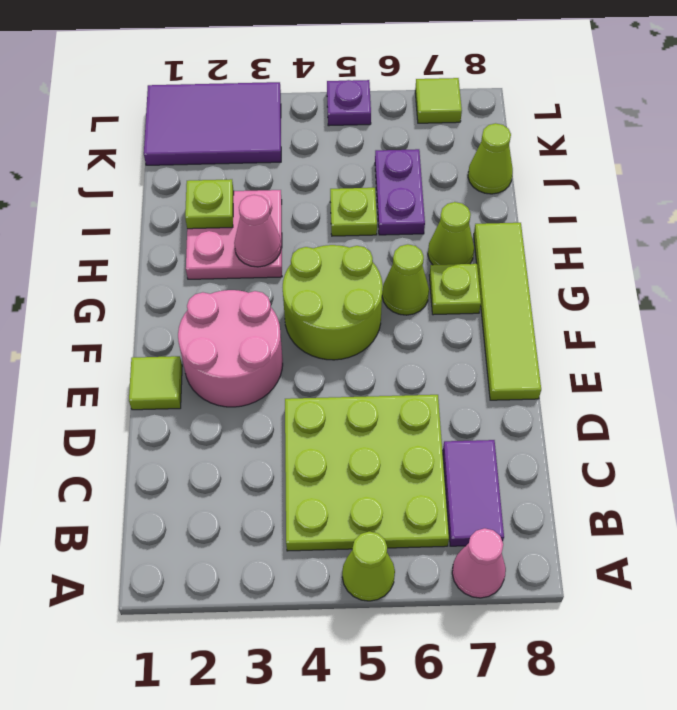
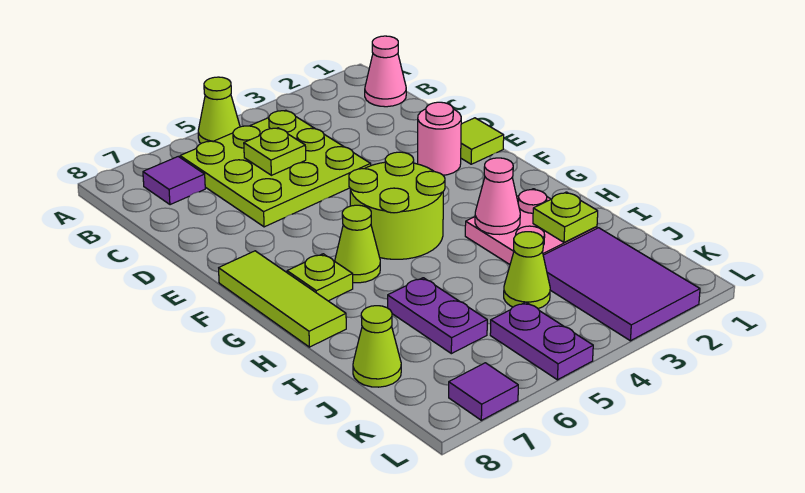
pink cone A7 level 1 -> pink cone B1 level 1
purple tile B7:C7 level 1 -> purple tile B7 level 1
pink round brick E2:F3 level 1 -> pink round brick E2 level 1
lime tile E8:H8 level 1 -> lime tile F8:H8 level 1
lime cone H7 level 1 -> lime cone J4 level 1
lime plate I5 level 1 -> lime plate C5 level 2
purple tile K1:L3 level 1 -> purple tile J2:L3 level 1
purple plate L5 level 1 -> purple plate K5:L5 level 1
lime tile L7 level 1 -> purple tile L7 level 1

